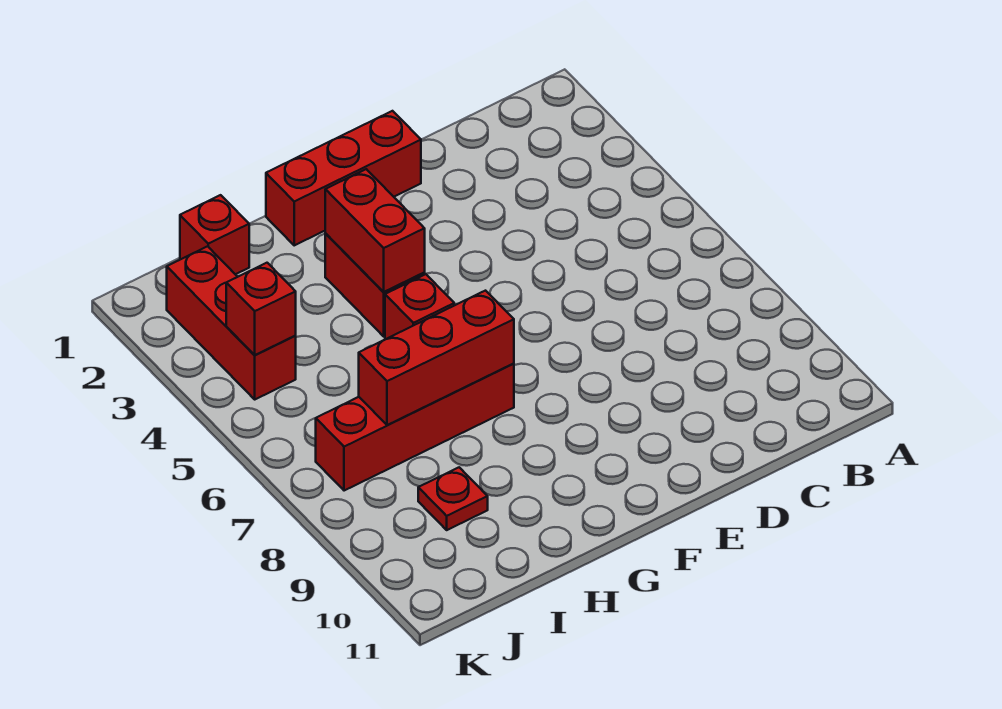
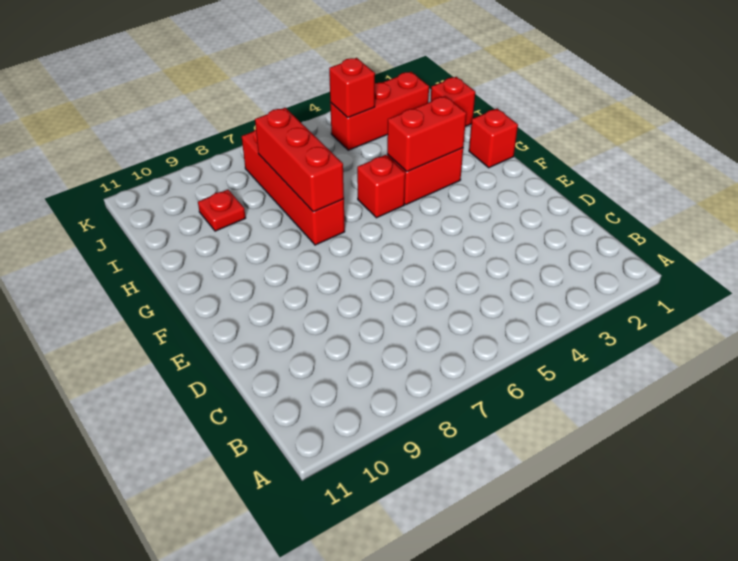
red brick E1:G1 level 1 -> red brick G1 level 1

